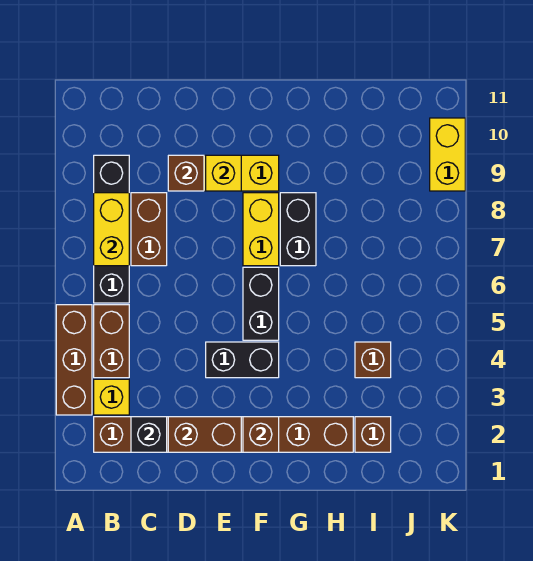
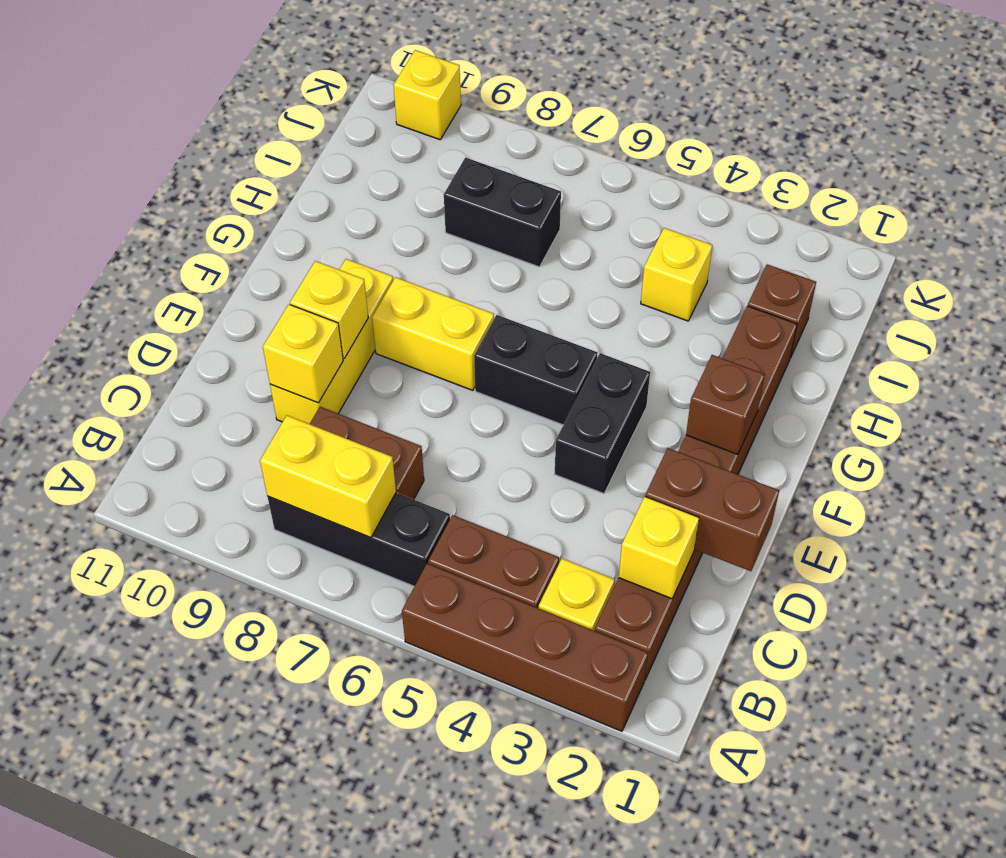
brown brick A3:A5 level 1 -> brown brick A2:A5 level 1
black brick B6:B9 level 1 -> black brick B6:B8 level 1
black brick C2 level 2 -> yellow brick C2 level 2
brown brick D2:E2 level 2 -> brown brick D1:D2 level 2
brown brick D9 level 2 -> yellow brick D9 level 2
black brick G7:G8 level 1 -> black brick I7:I8 level 1
brown brick I4 level 1 -> yellow brick I4 level 1
yellow brick K9:K10 level 1 -> yellow brick K10 level 1

